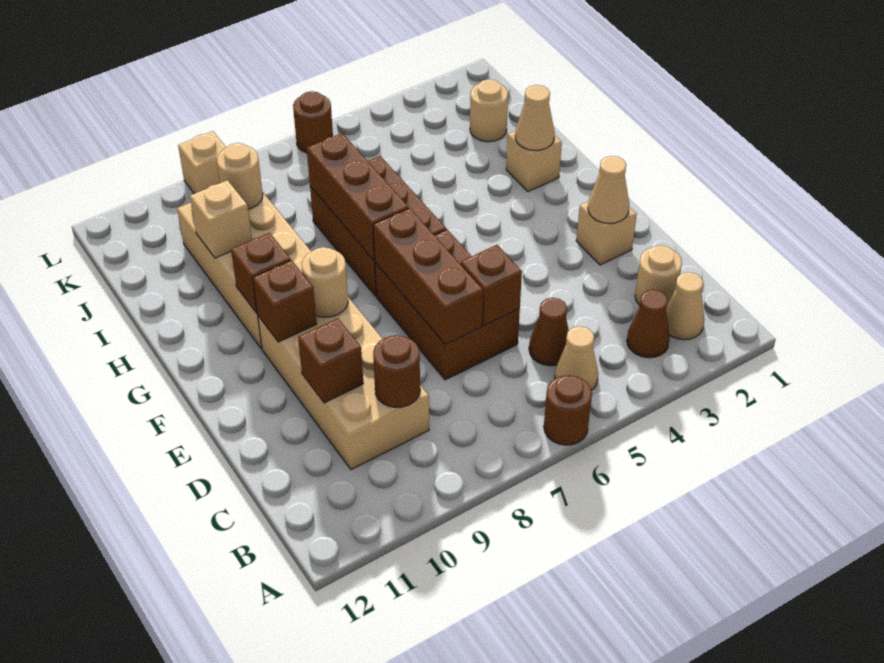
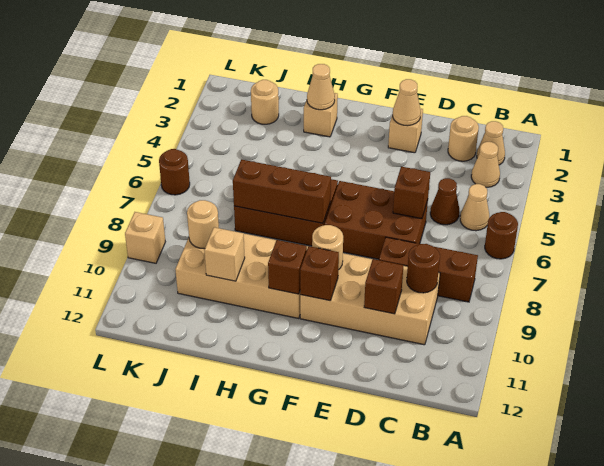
brown cone B3 level 1 -> tan cone B3 level 1
brown brick D7:F7 level 2 -> brown brick B8:D8 level 1

